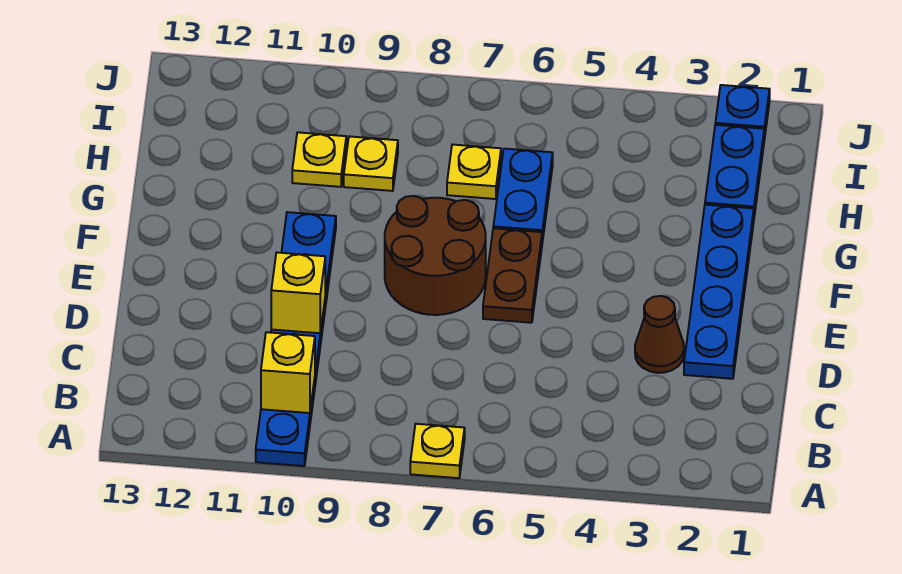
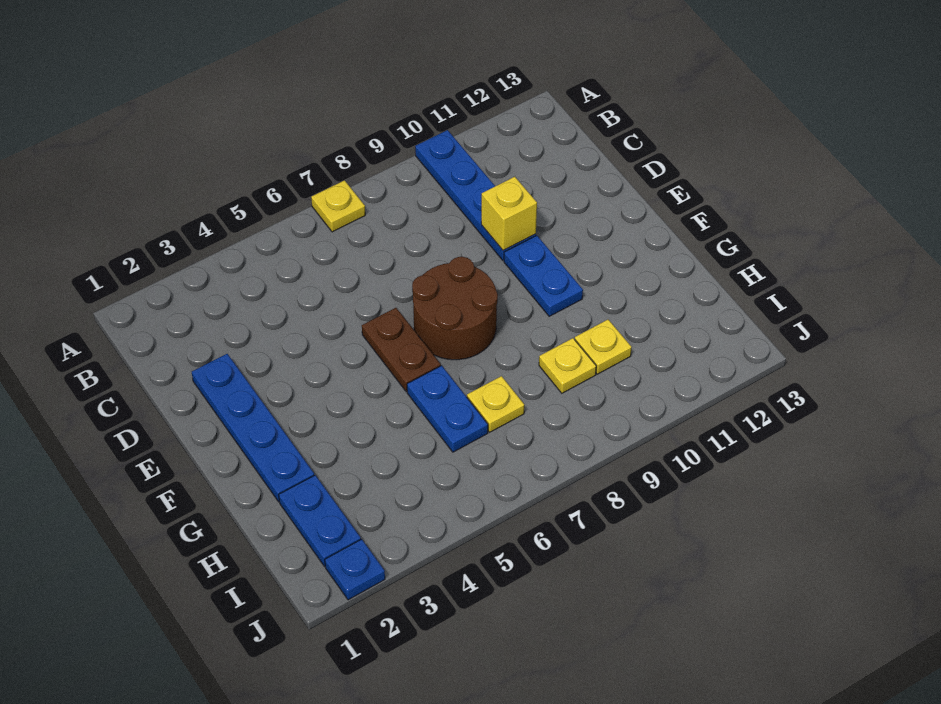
yellow brick B10 level 2 -> none
brown cone D3 level 1 -> none

